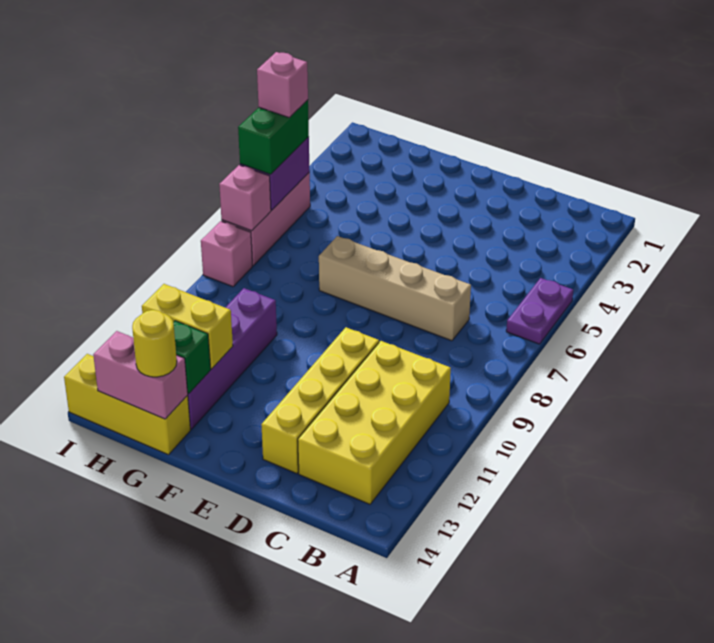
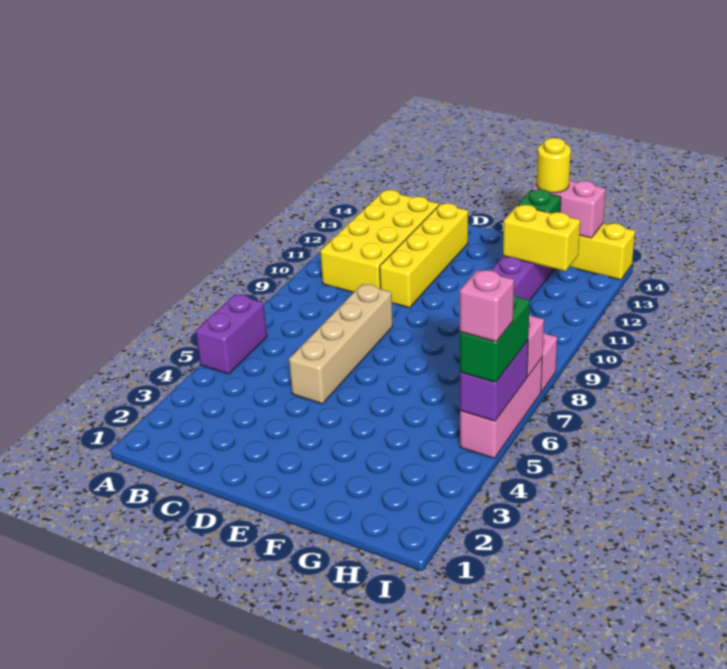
purple plate A5:A6 level 1 -> purple brick A5:A6 level 1
tan brick C7:F7 level 1 -> tan brick D5:D8 level 1

